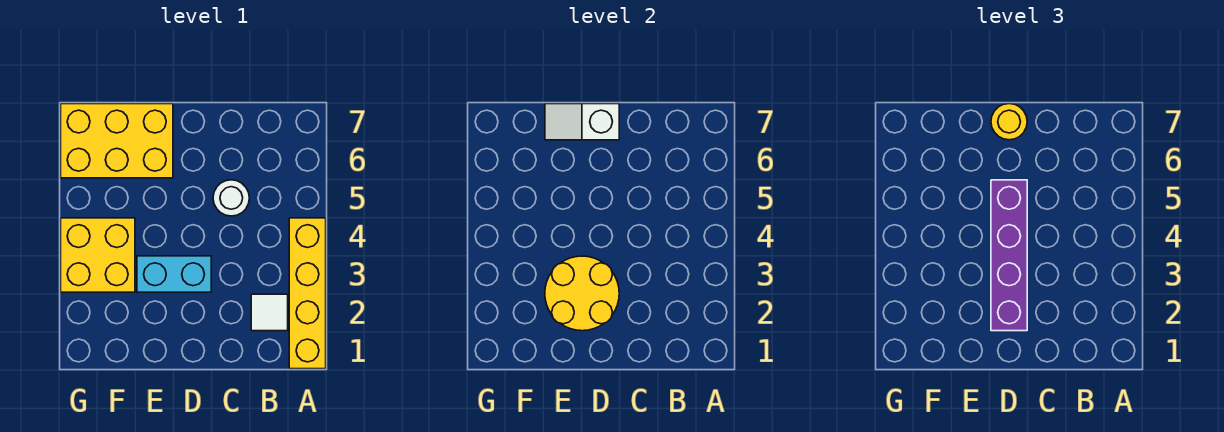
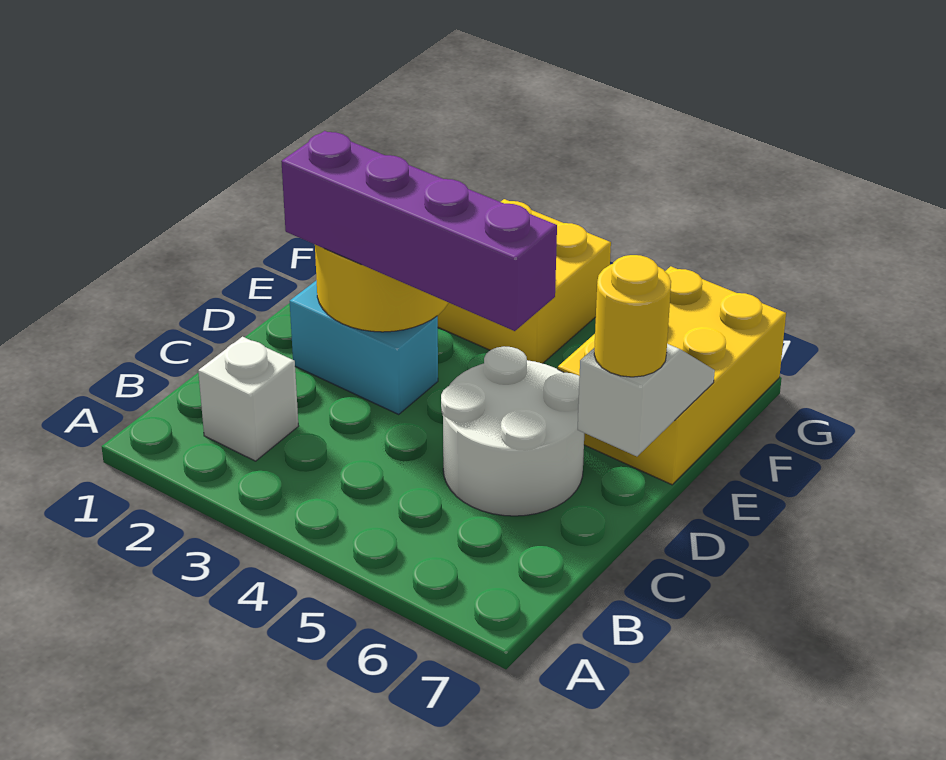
yellow brick A1:A4 level 1 -> none
white tile B2 level 1 -> white brick B2 level 1
white round brick C5 level 1 -> white round brick C5:D6 level 1
cyan brick D3:E3 level 1 -> cyan brick D2:D3 level 1

